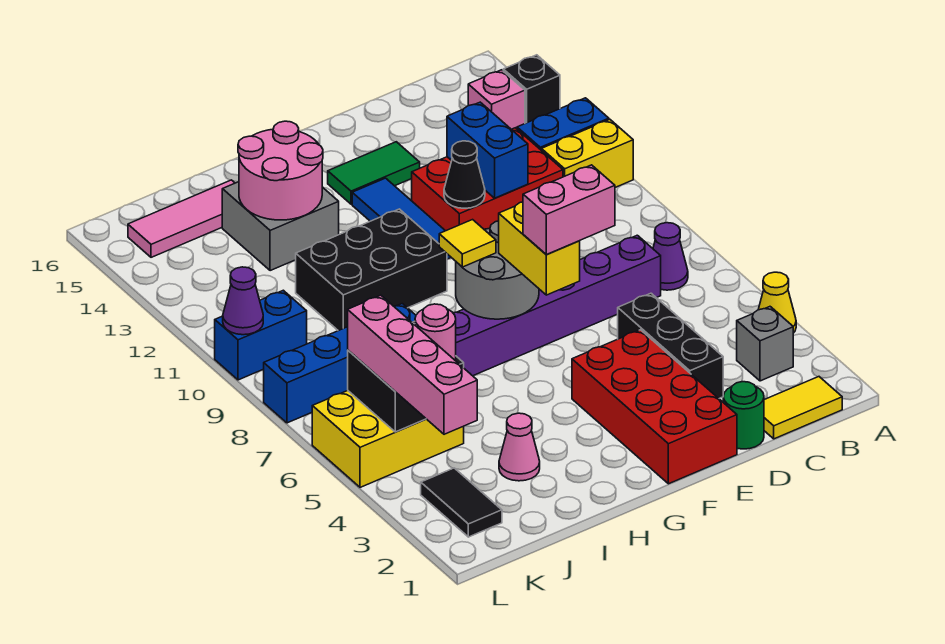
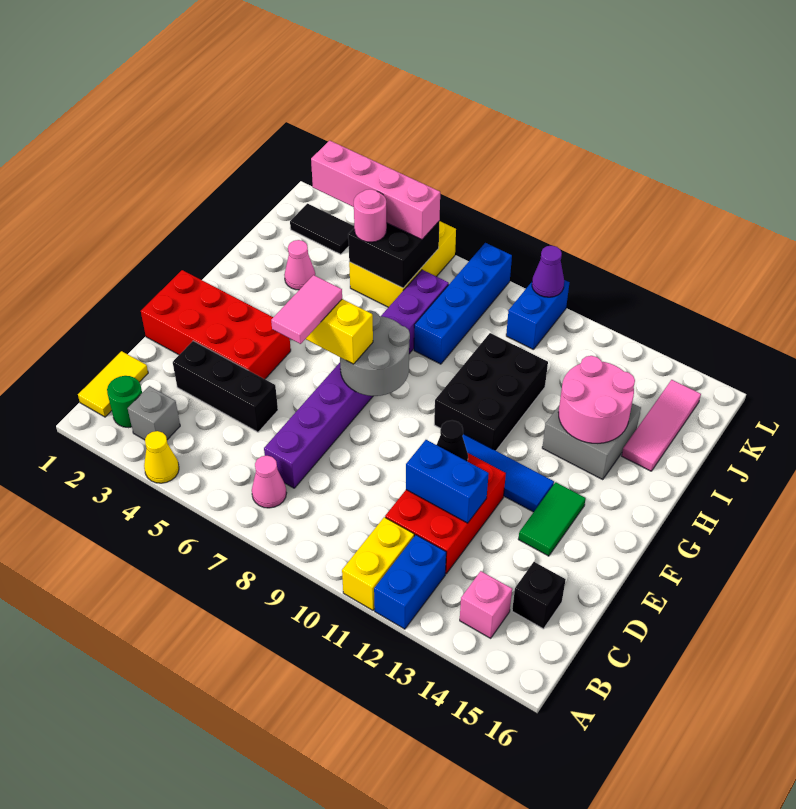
black brick A14 level 1 -> black brick C15 level 1
purple cone B7 level 1 -> pink cone B7 level 1
green round brick D1 level 1 -> green round brick B2 level 1
pink brick E6:F6 level 4 -> pink tile E6:F6 level 4
yellow tile G8 level 3 -> none

